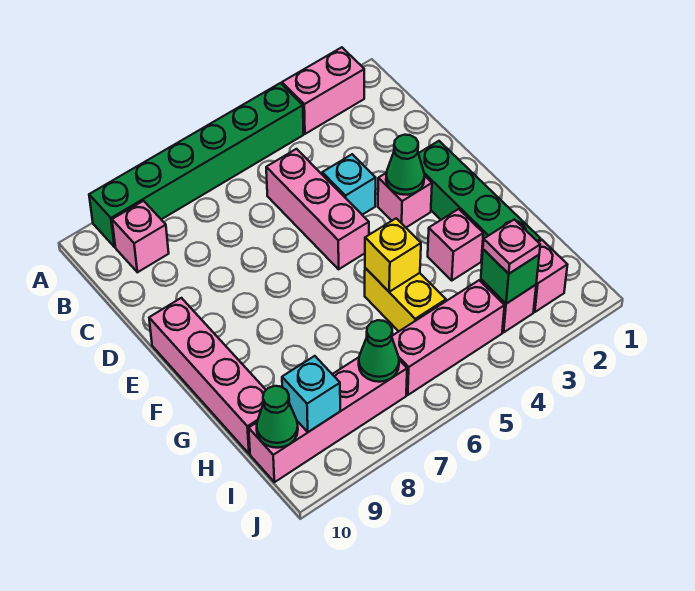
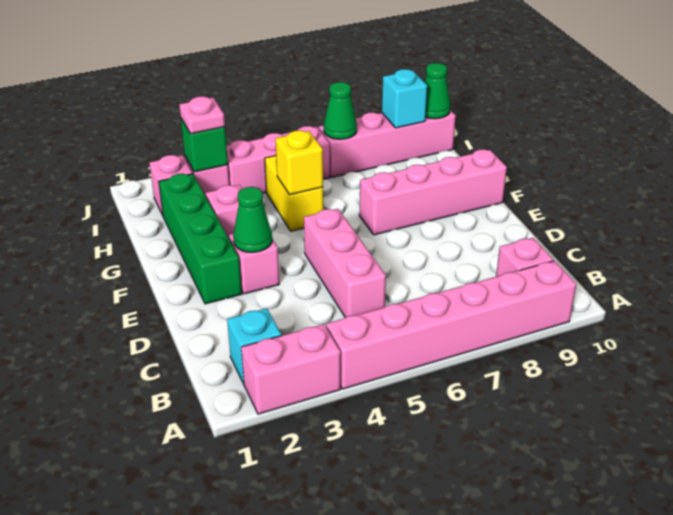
green brick A4:A9 level 1 -> pink brick A4:A9 level 1
cyan brick D4 level 1 -> cyan brick B2 level 1
pink brick E10:H10 level 1 -> pink brick F7:F10 level 1

